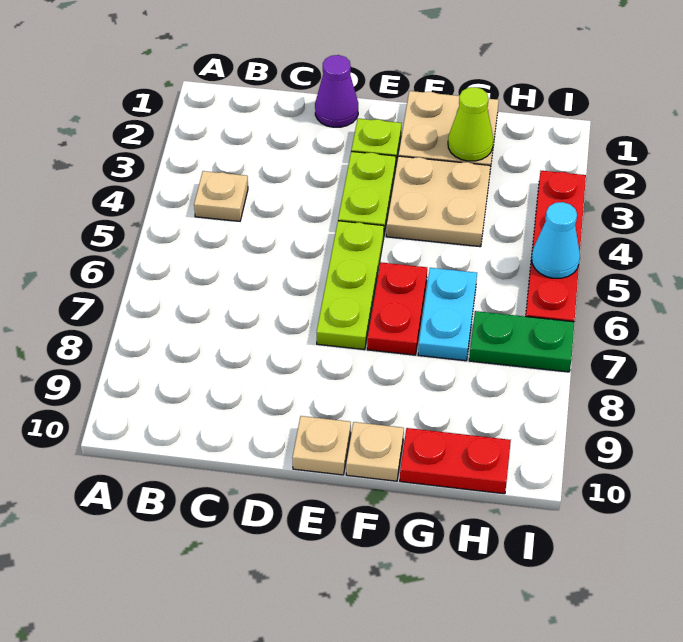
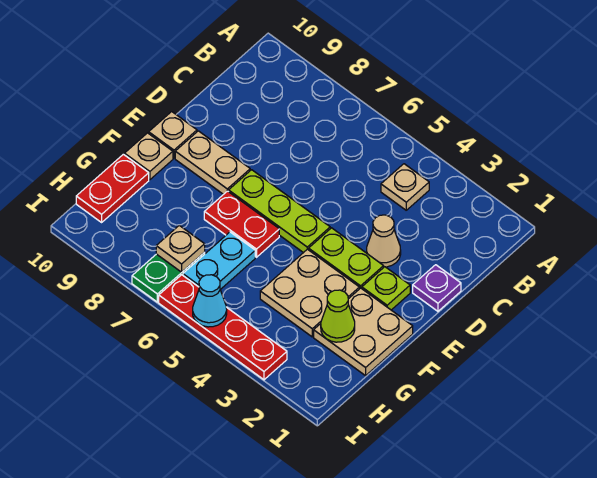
purple cone D1 level 1 -> purple plate D1 level 1
none -> tan cone D3 level 1
none -> tan plate E8:E9 level 1
cyan plate G6:G7 level 1 -> cyan plate G6:H6 level 1
none -> tan plate H7 level 2

